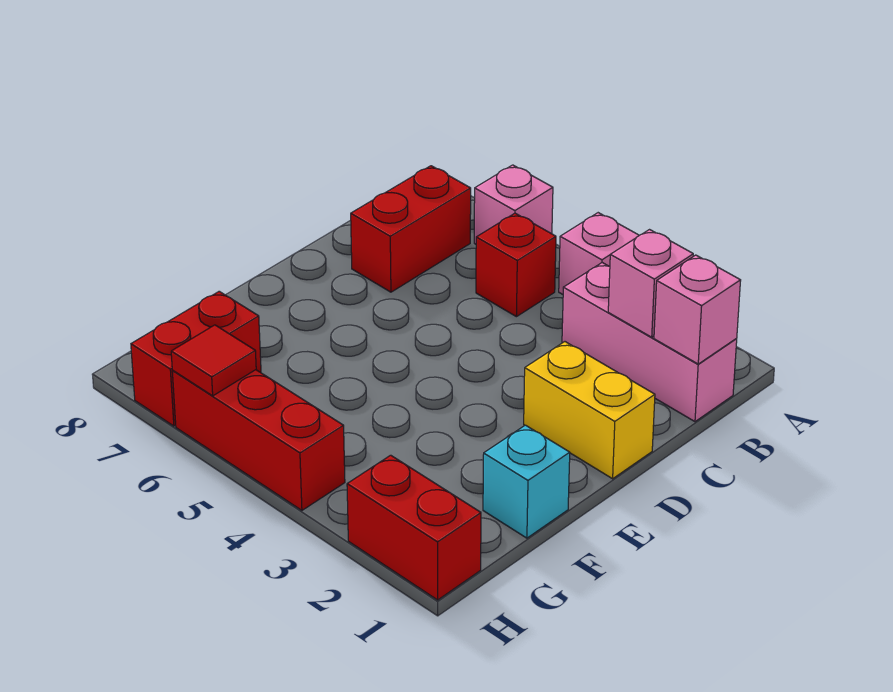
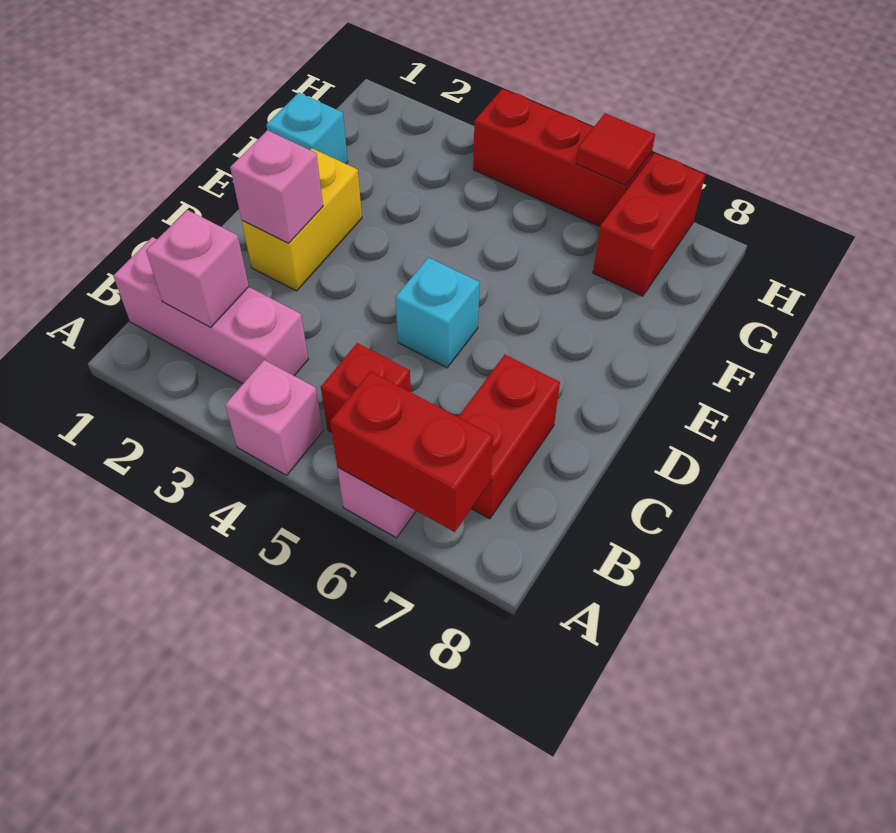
pink brick B1 level 2 -> pink brick D2 level 2
yellow brick D1:D2 level 1 -> yellow brick D2:E2 level 1
none -> cyan brick D5 level 1
red brick H1:H2 level 1 -> red brick A6:A7 level 2

